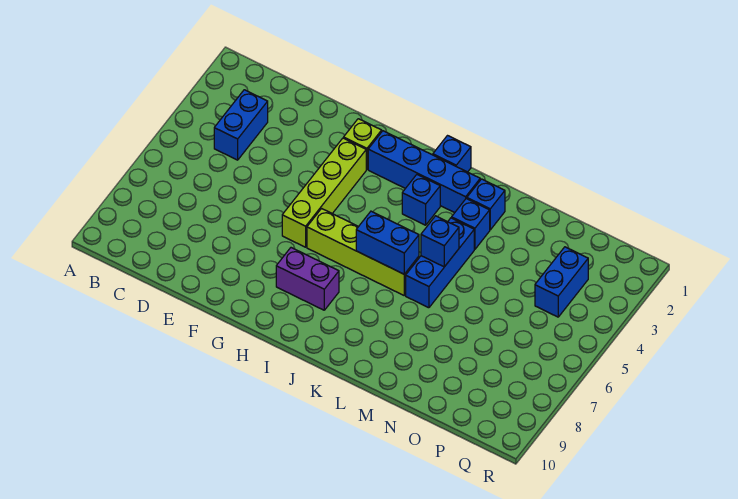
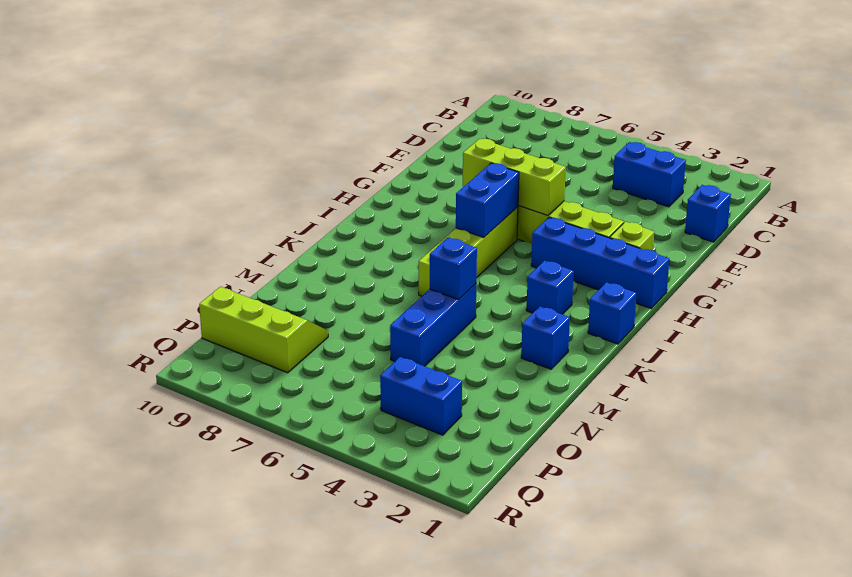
none -> lime brick G5:G7 level 2
blue brick H2:K2 level 1 -> blue brick H1:H4 level 1
purple brick H8:I8 level 1 -> none
blue brick J6:K6 level 2 -> blue brick H6:I6 level 2
blue brick L3 level 1 -> blue brick D1 level 1
blue brick L4:L6 level 1 -> blue brick L5:N5 level 1
none -> lime slope O8:P10 level 1 top P

